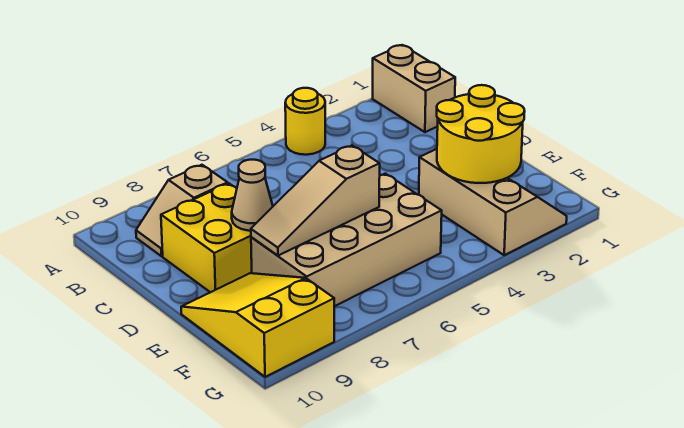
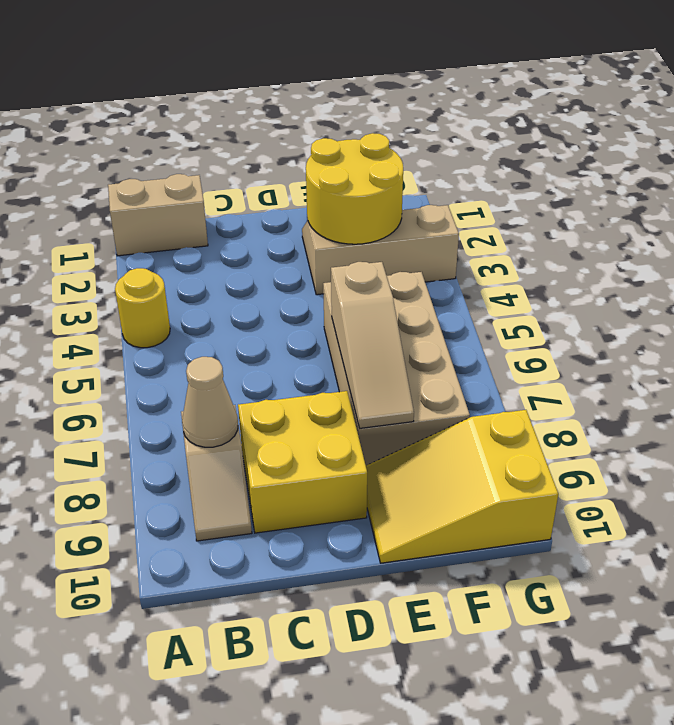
tan cone D8 level 2 -> tan cone B8 level 2

